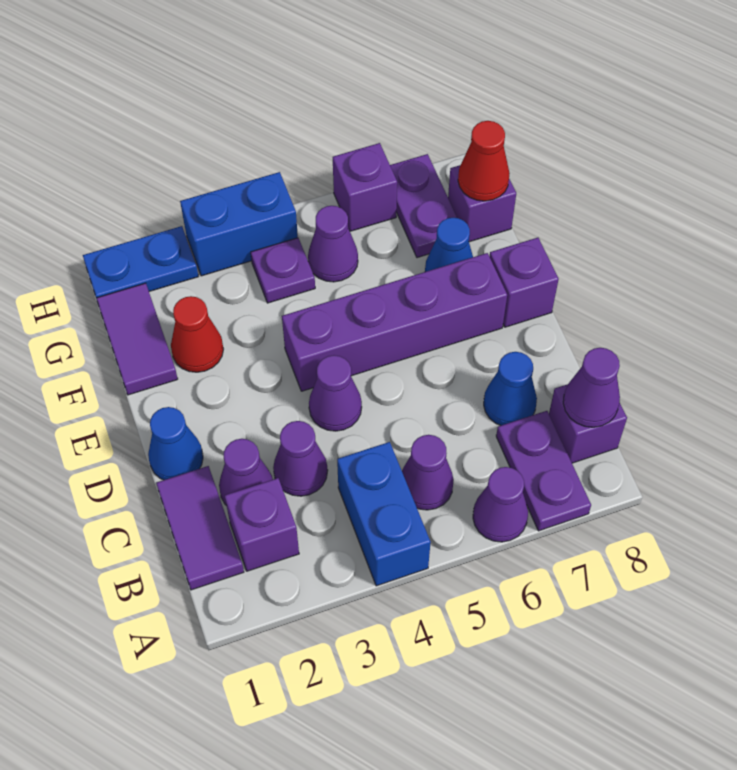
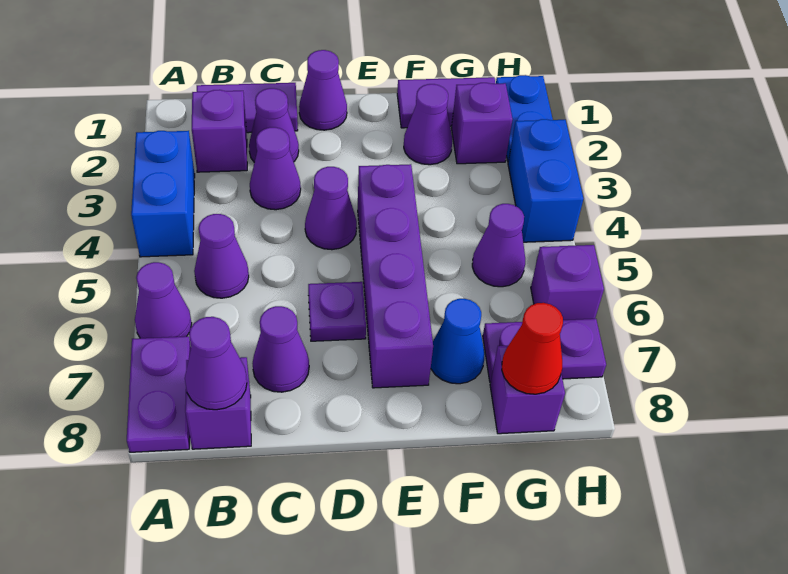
blue brick A4:B4 level 1 -> blue brick A3:A4 level 1
purple plate A7:B7 level 1 -> purple plate A7:A8 level 1
blue cone C7 level 1 -> purple cone C7 level 1
blue cone D1 level 1 -> purple cone D1 level 1
purple brick E8 level 1 -> purple brick G2 level 1
red cone F2 level 1 -> purple cone F2 level 1
purple plate G4 level 1 -> purple plate D6 level 1

